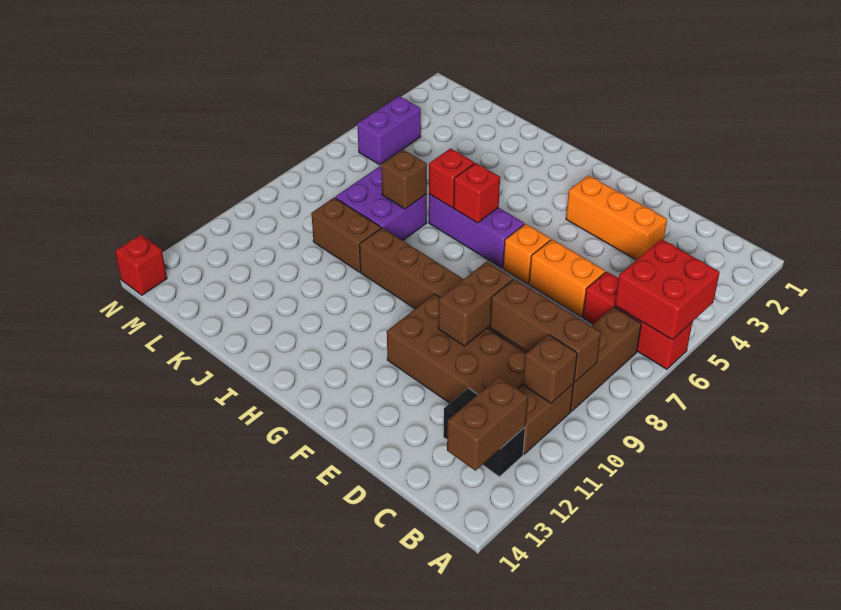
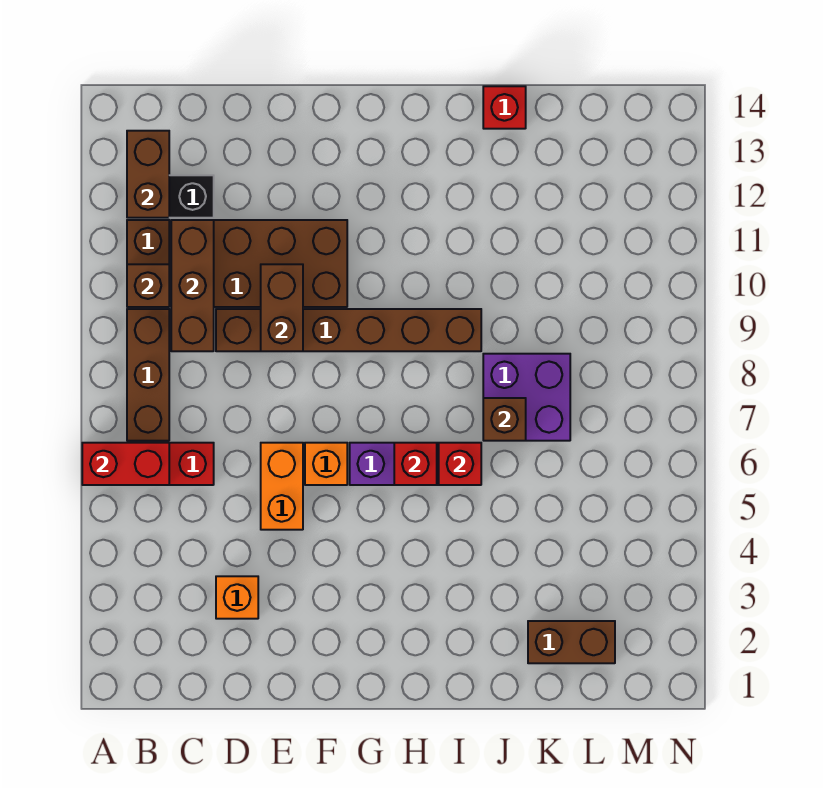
red brick A5:B6 level 2 -> red brick A6:B6 level 2
brown brick B9:D9 level 2 -> brown brick C9:C11 level 2
orange brick D3:F3 level 1 -> orange brick D3 level 1
orange brick D6:E6 level 1 -> orange brick E5:E6 level 1
brown brick J9:K9 level 1 -> brown brick K2:L2 level 1
purple brick M4:M5 level 1 -> none
red brick N14 level 1 -> red brick J14 level 1

